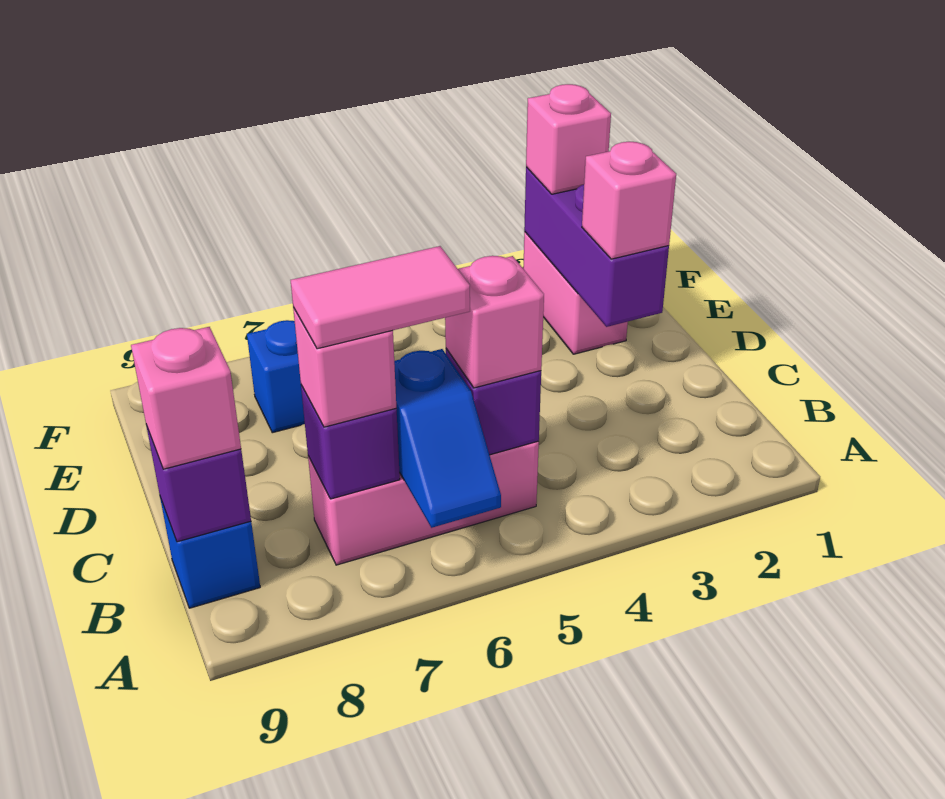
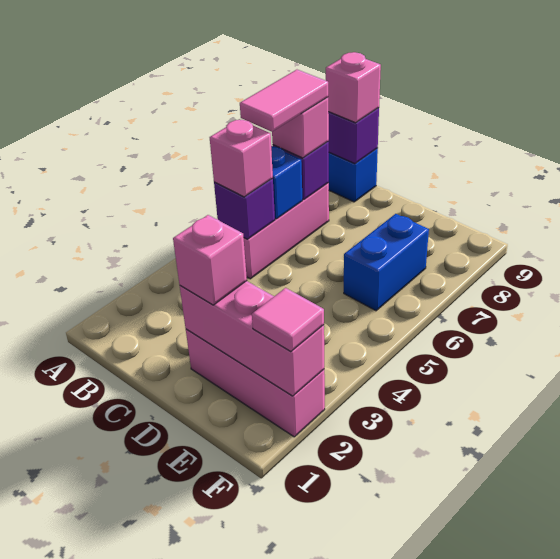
purple brick D2:F2 level 2 -> pink brick D2:F2 level 2
pink brick E2:F2 level 1 -> pink brick D2:F2 level 1
pink brick F2 level 3 -> pink tile F2 level 3

